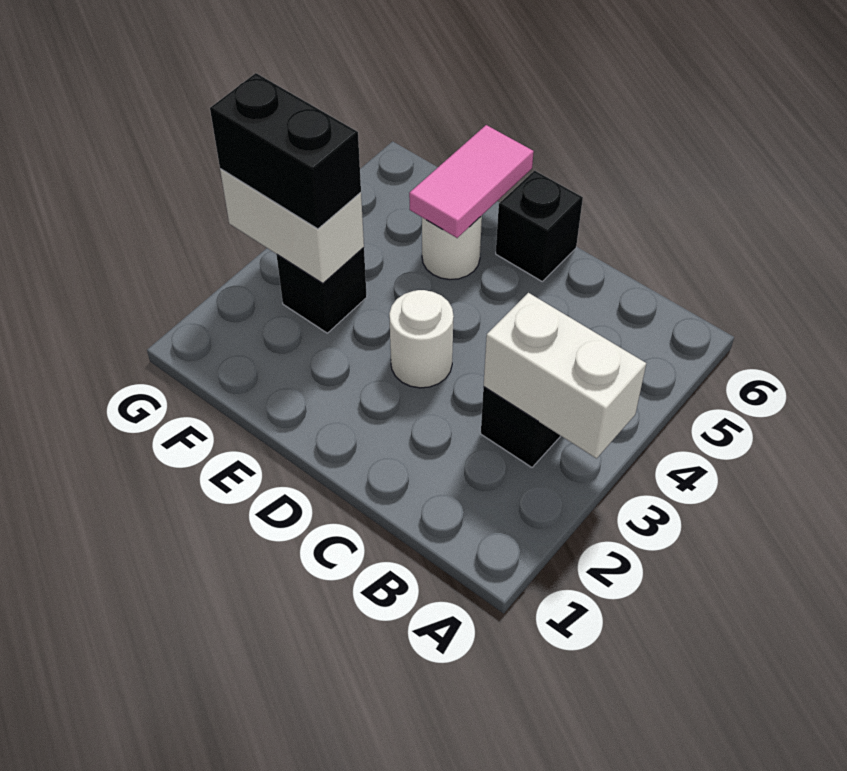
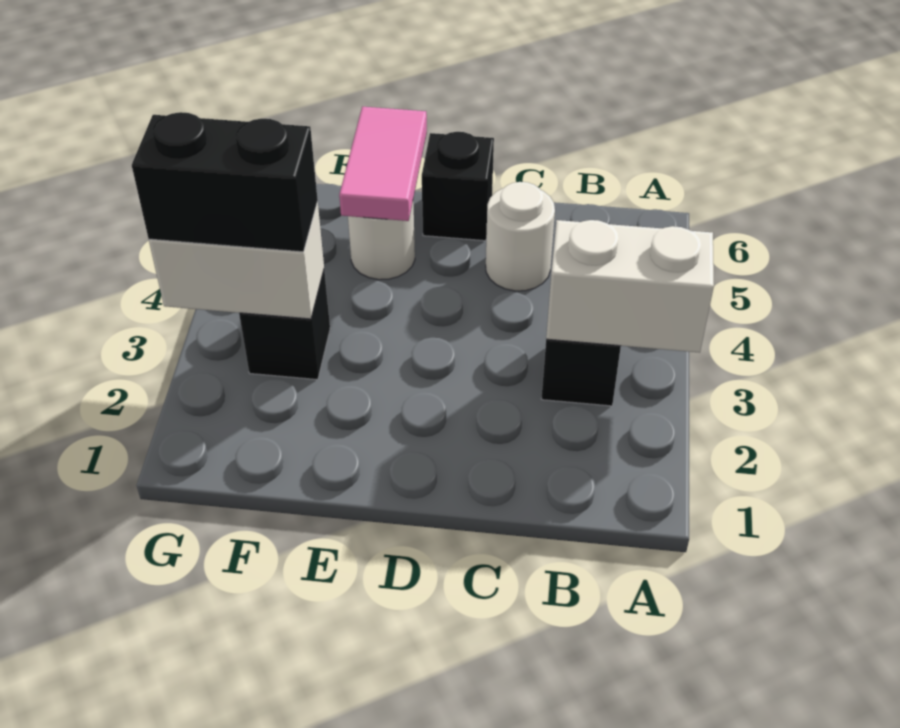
white round brick D3 level 1 -> white round brick C5 level 1

